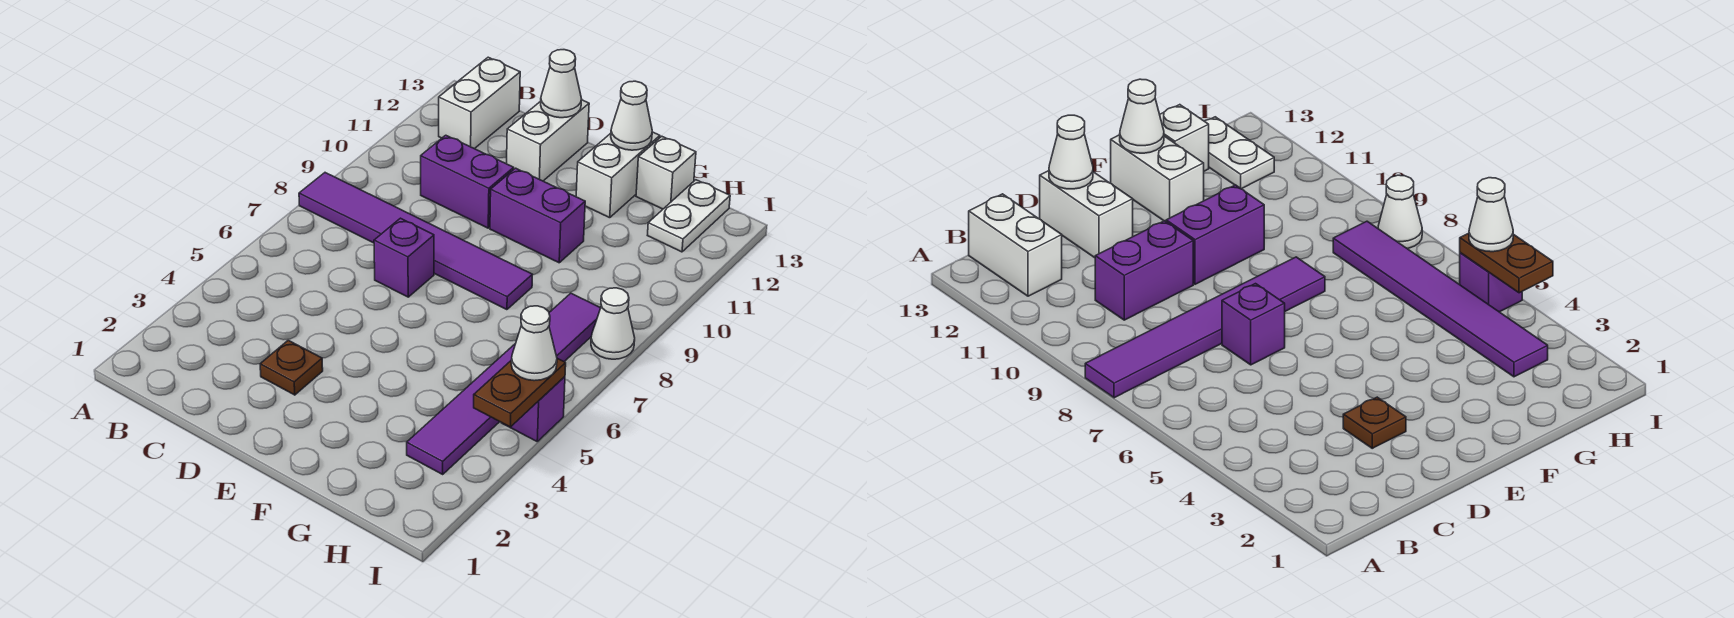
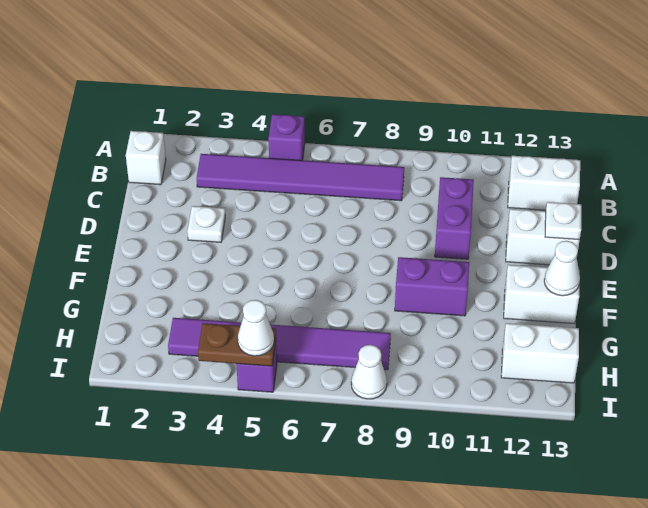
purple tile A8:F8 level 1 -> purple tile B3:B8 level 1
brown plate D3 level 1 -> white plate D3 level 1
purple brick D7 level 1 -> purple brick A5 level 1
white cone D13 level 2 -> white plate D13 level 2
purple brick E10:F10 level 1 -> purple brick F9:F10 level 1
white brick G13 level 1 -> white brick B1 level 1
white plate H12:H13 level 1 -> white brick H12:H13 level 1

